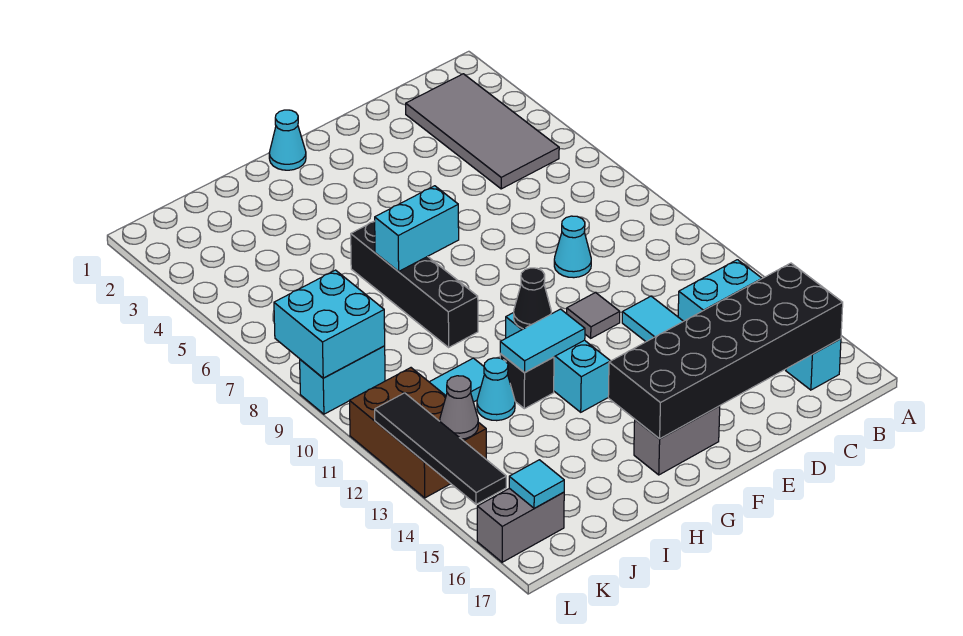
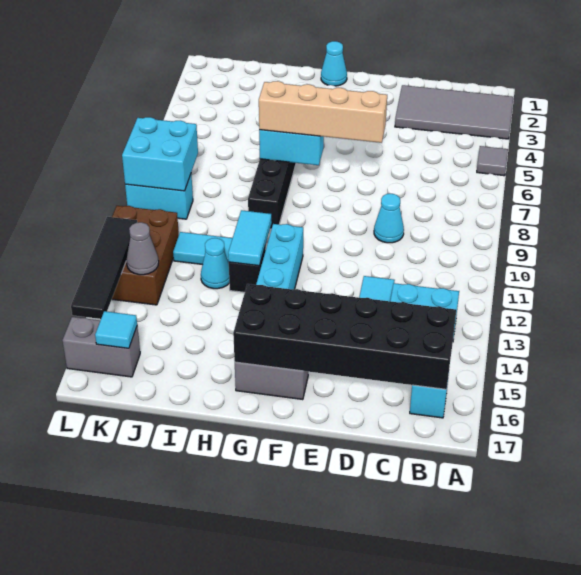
grey tile B2:C5 level 1 -> grey tile A2:D3 level 1
none -> tan brick E7:H7 level 3
grey tile E11 level 1 -> grey tile A5 level 1
black cone G11 level 2 -> none
cyan tile G12:H12 level 2 -> cyan tile H11:H12 level 2

